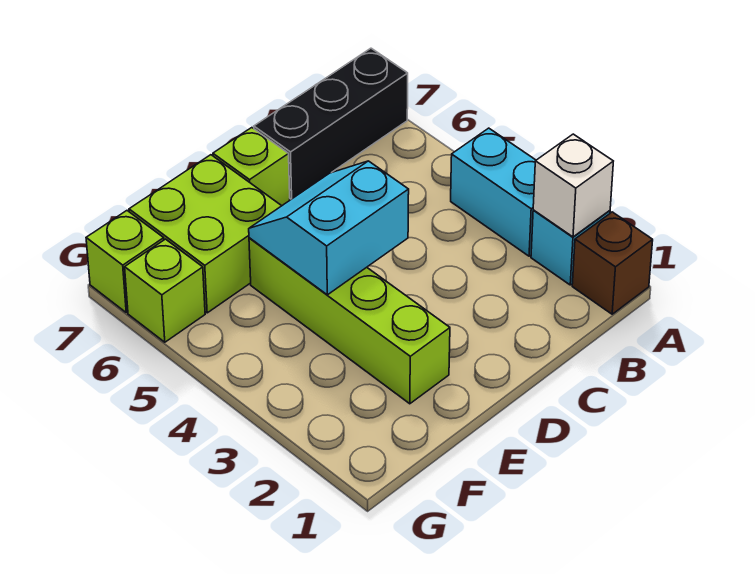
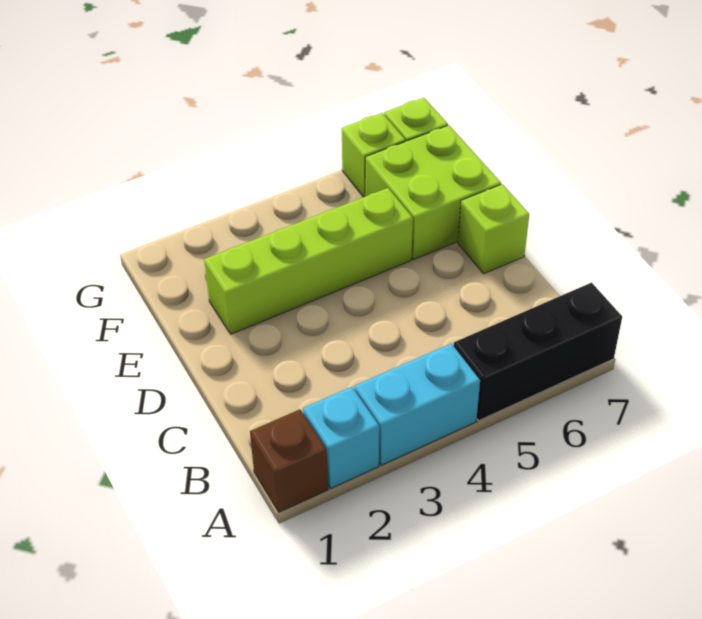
white brick A2 level 2 -> none
black brick A7:C7 level 1 -> black brick A5:A7 level 1
cyan slope D4:E5 level 2 top 4 -> none

